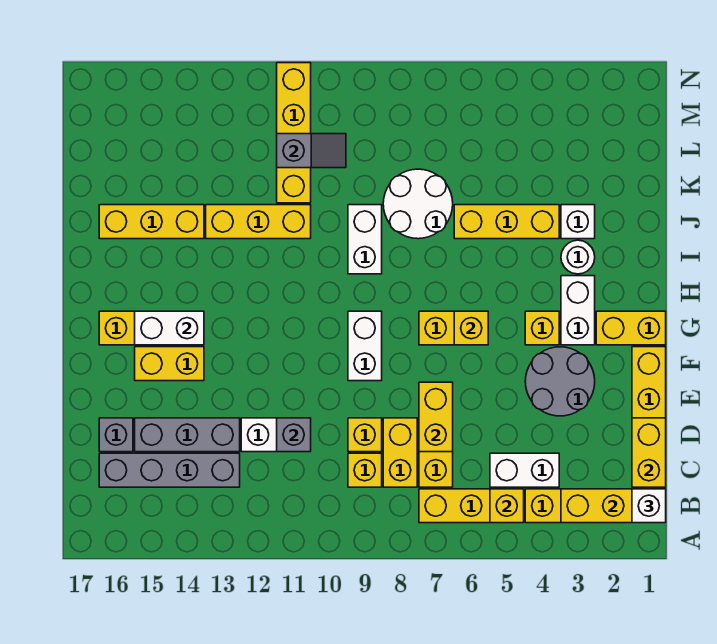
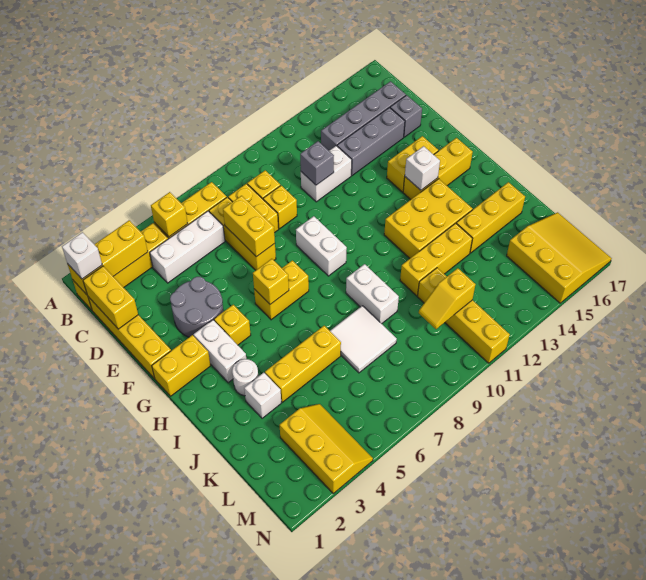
white brick C4:C5 level 1 -> white brick C4:C6 level 1
white brick G14:G15 level 2 -> white brick G14 level 2
none -> yellow brick H12:I14 level 1
white round brick J7:K8 level 1 -> white tile J7:K8 level 1
none -> yellow slope L3:N4 level 1 top 3
grey slope L10:L11 level 2 top 11 -> yellow slope L10:L11 level 2 top 11
none -> yellow slope L15:N17 level 1 top 15

